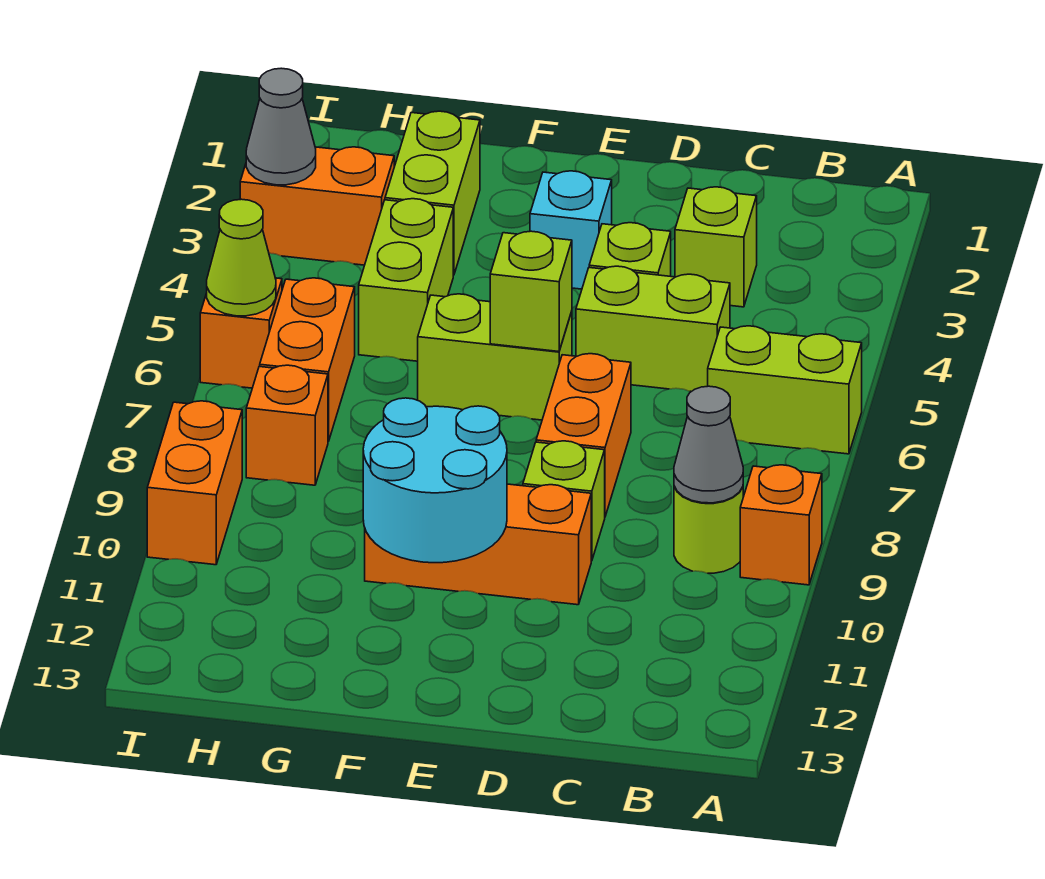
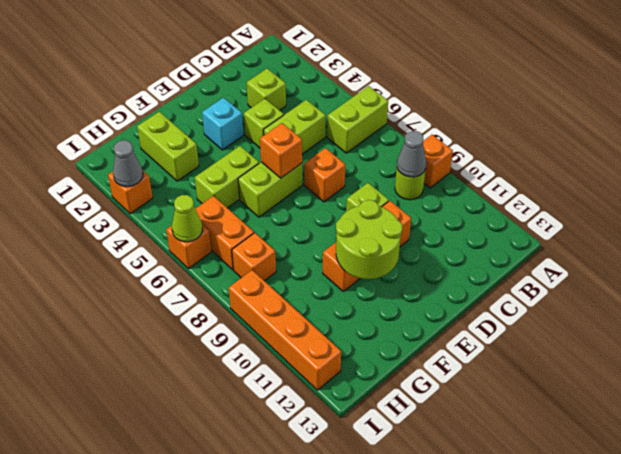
orange brick D7:D8 level 1 -> orange brick D7 level 1
lime brick E6 level 2 -> orange brick E6 level 2
cyan round brick E10:F11 level 2 -> lime round brick E10:F11 level 2
lime brick G4:G5 level 1 -> lime brick F5:G5 level 1
orange brick H3:I3 level 1 -> orange brick I3 level 1
orange brick I9:I10 level 1 -> orange brick I9:I12 level 1

